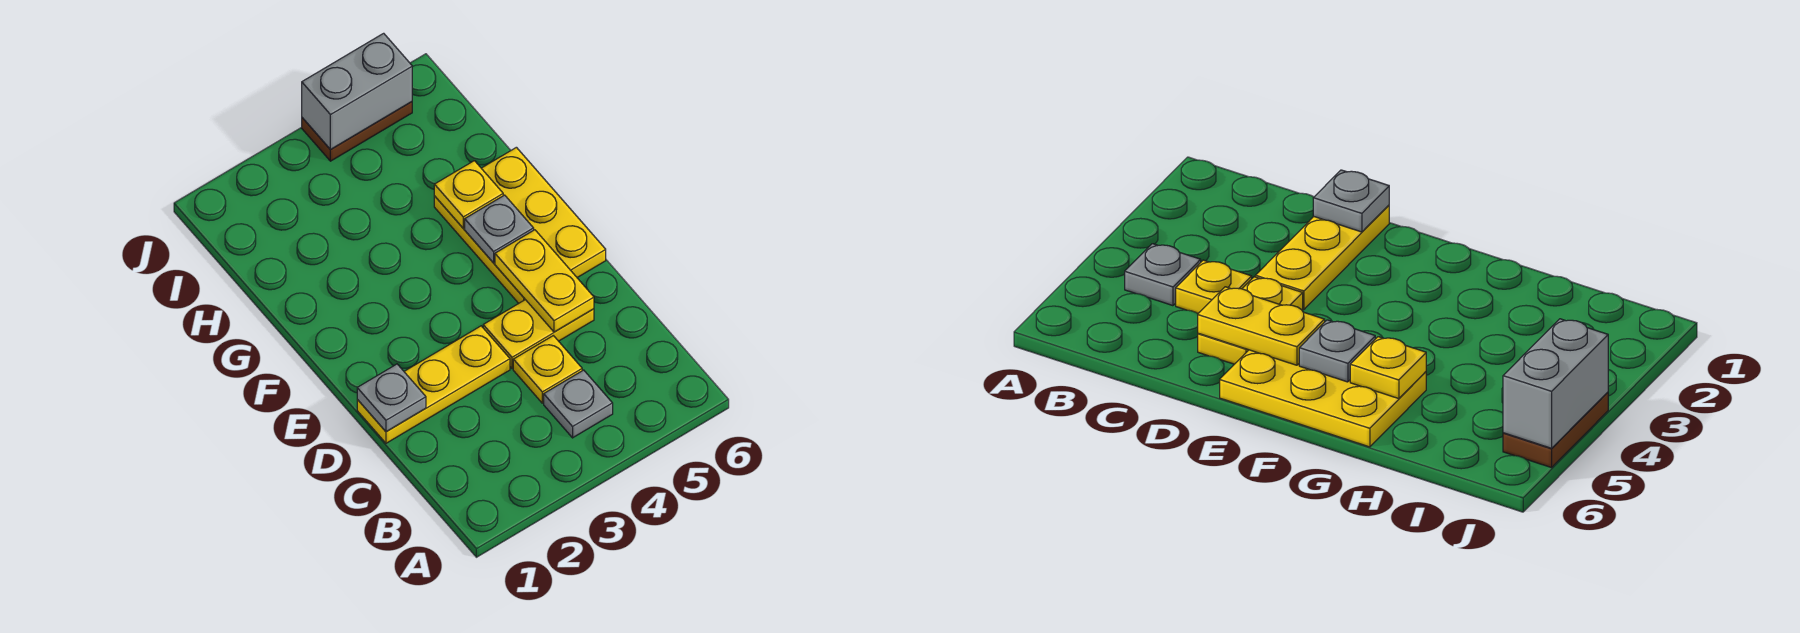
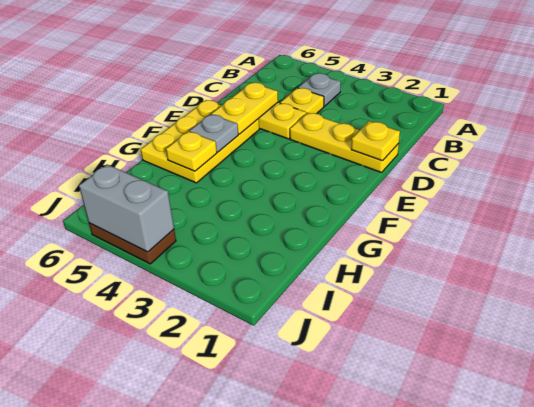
grey plate D1 level 2 -> yellow plate D1 level 2

